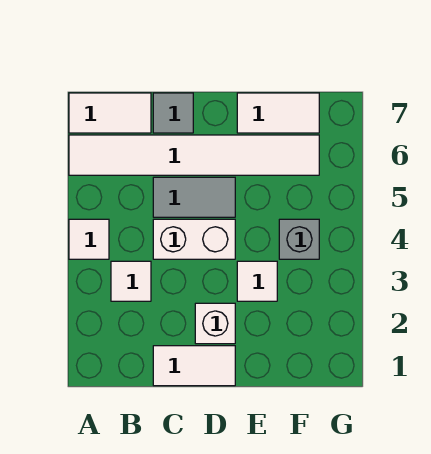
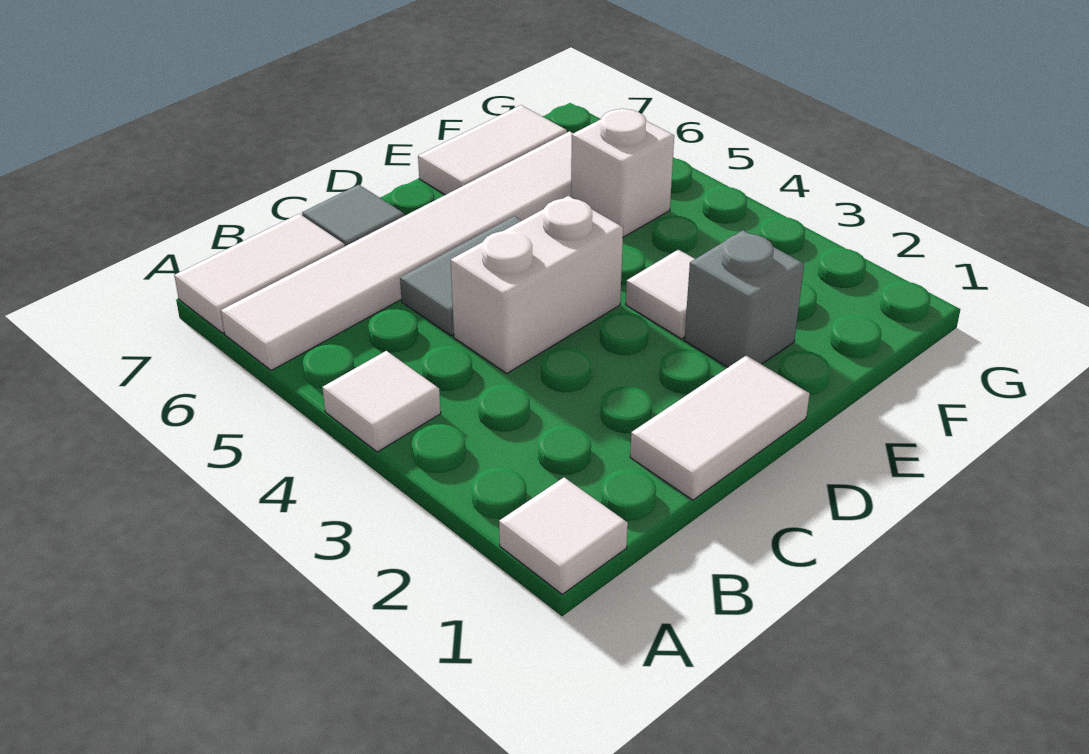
white tile B3 level 1 -> white tile A1 level 1
white brick D2 level 1 -> white brick F5 level 1
grey brick F4 level 1 -> grey brick E2 level 1

